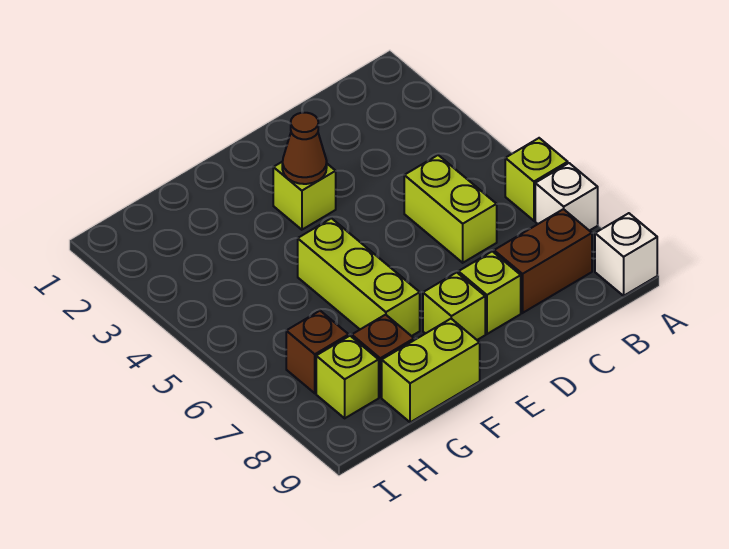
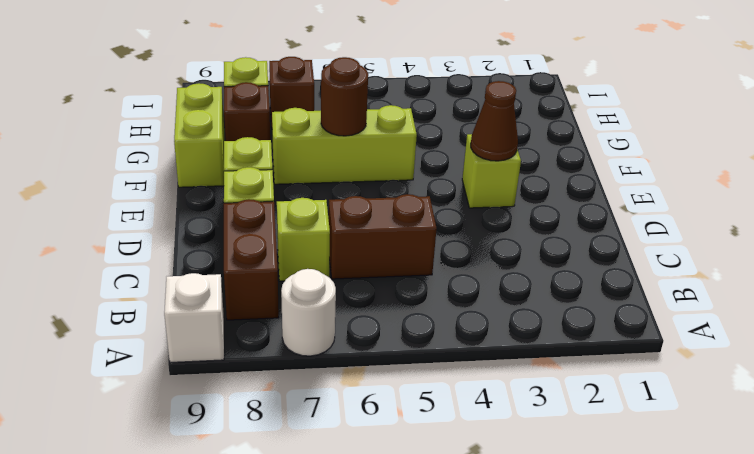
lime brick A6 level 1 -> lime brick C7 level 1
white brick A7 level 1 -> white round brick A7 level 1
lime brick C5:C6 level 1 -> brown brick C5:C6 level 1
none -> brown round brick F6 level 2

